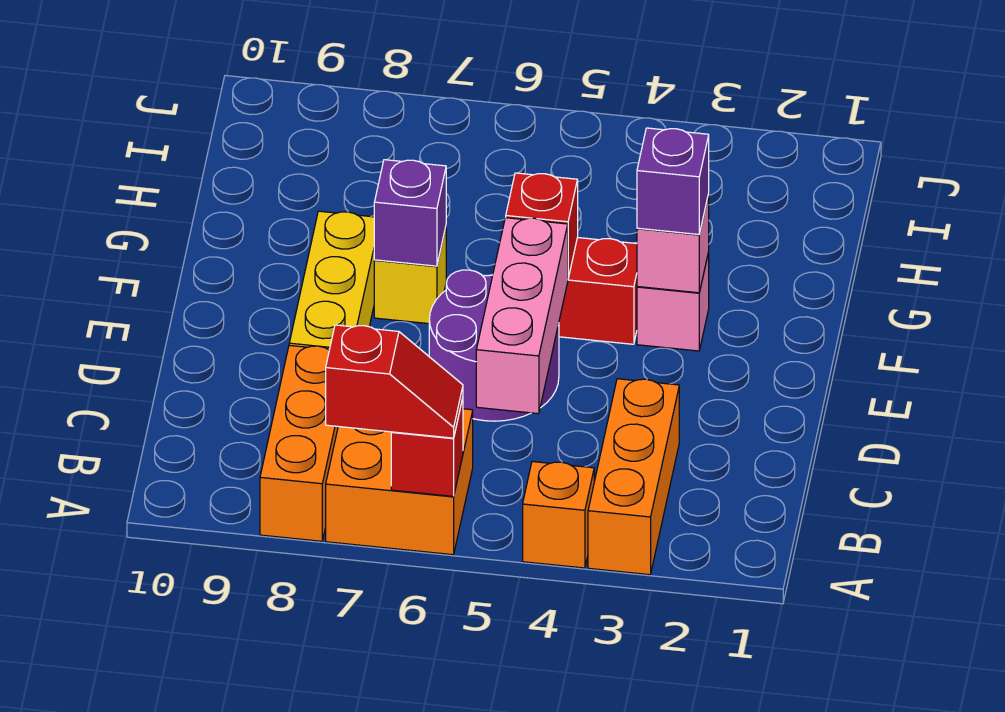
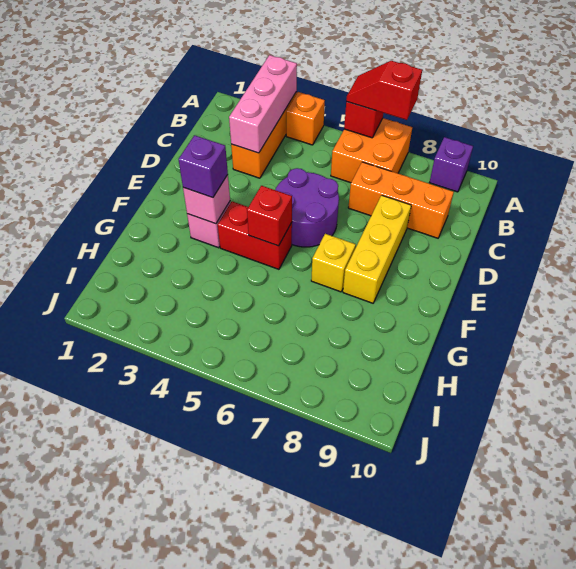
orange brick A8:C8 level 1 -> orange brick C7:C9 level 1
pink brick C5:E5 level 2 -> pink brick A3:C3 level 2
purple brick F7 level 2 -> purple brick A9 level 1

